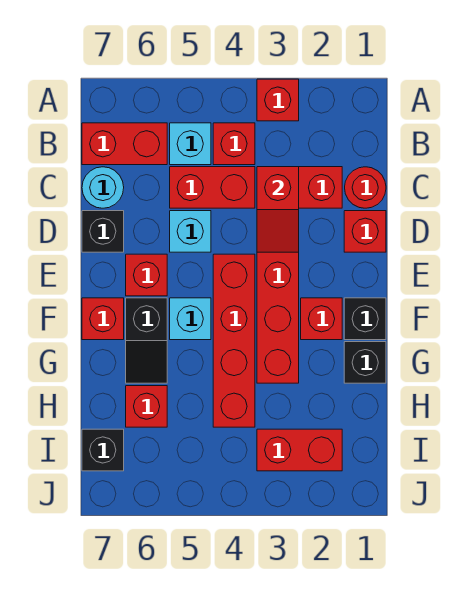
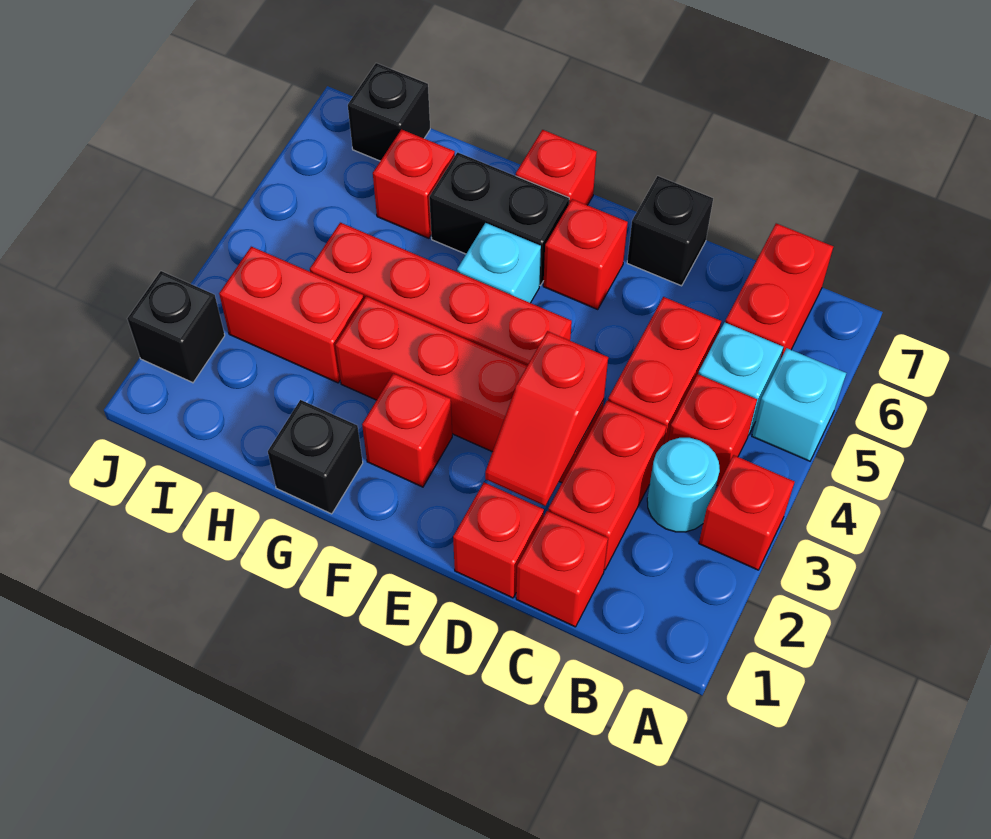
red round brick C1 level 1 -> red brick C1 level 1
red slope C3:D3 level 2 top C -> red slope D2:D3 level 2 top 3
cyan round brick C7 level 1 -> cyan round brick B3 level 1
cyan brick D5 level 1 -> cyan brick A5 level 1
black brick F1 level 1 -> black brick J2 level 1
black slope F6:G6 level 1 top F -> black brick F6:G6 level 1
red brick I2:I3 level 1 -> red brick H3:I3 level 1

